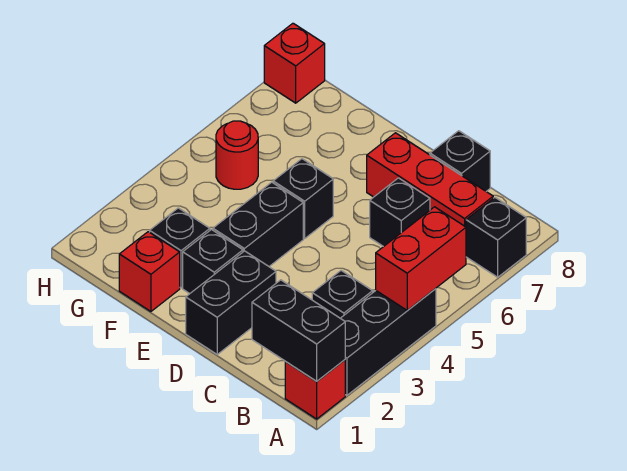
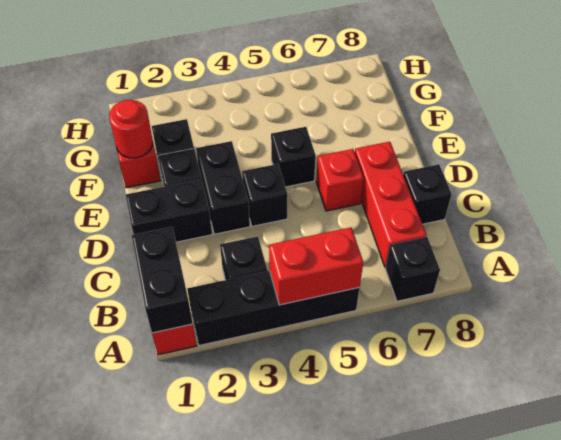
black brick A2:A4 level 1 -> black brick A2:A5 level 1
black brick C6 level 1 -> black brick D4 level 1
black brick E3:E4 level 1 -> black brick D3:E3 level 1
red round brick G5 level 1 -> red round brick F1 level 2
red brick H8 level 1 -> red brick D6 level 1

